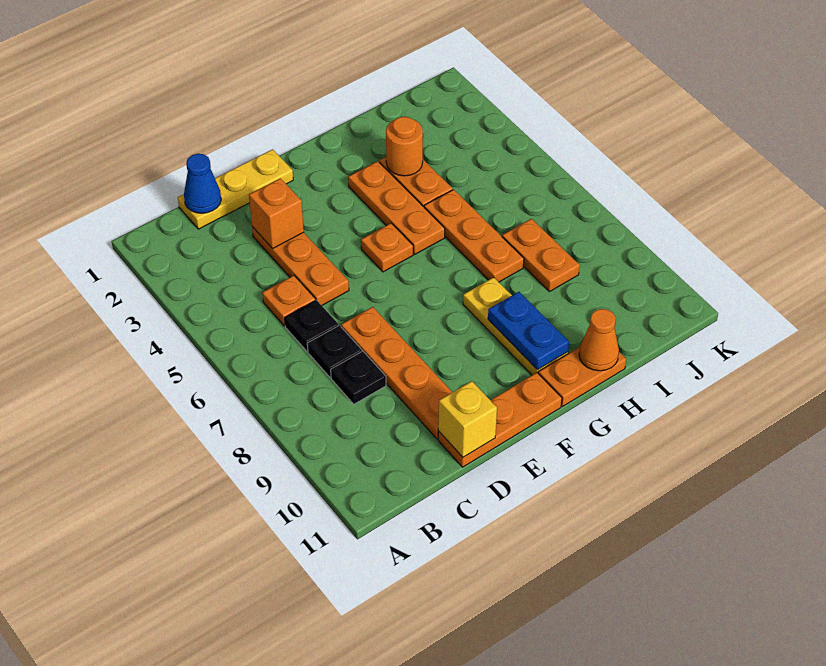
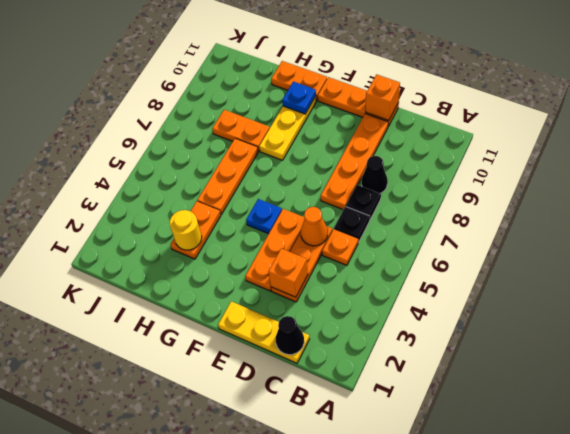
blue cone C1 level 2 -> black cone C1 level 2
black plate C8 level 1 -> black cone C8 level 1
yellow brick D11 level 2 -> orange brick D11 level 2
orange plate F5 level 1 -> blue plate F5 level 1
orange plate G3:G5 level 1 -> orange plate E3:E5 level 1
blue plate G9:G10 level 2 -> blue plate G10 level 2
orange round brick H3 level 2 -> yellow round brick H3 level 2
orange cone H11 level 2 -> orange cone D5 level 2
orange plate I7:I8 level 1 -> orange plate H8:I8 level 1

